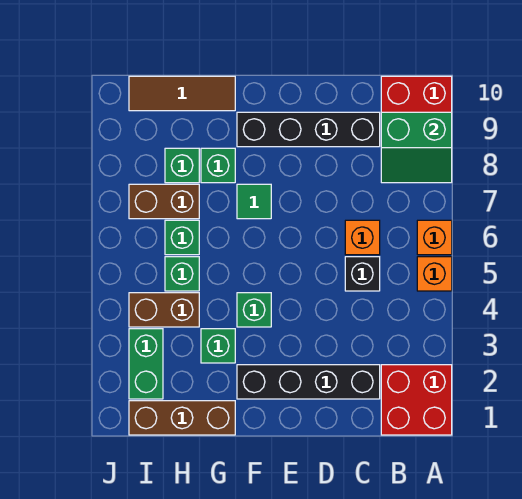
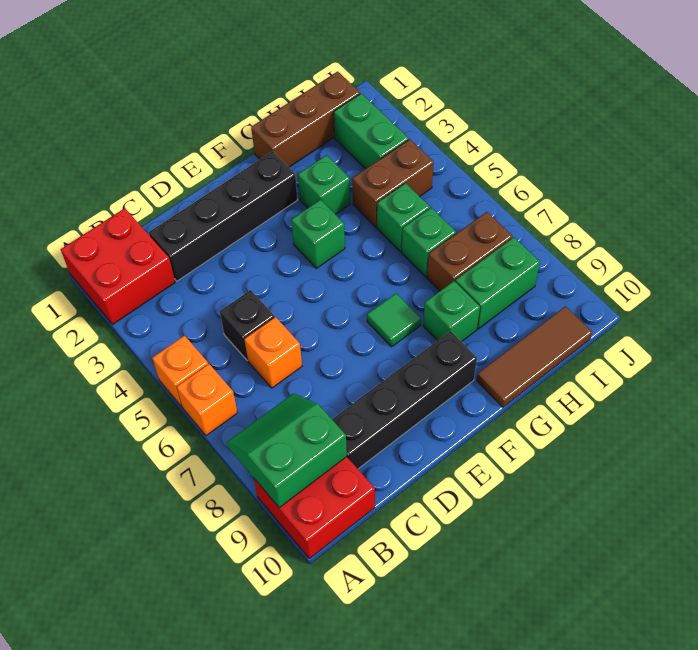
green brick H8 level 1 -> green brick H8:I8 level 1

